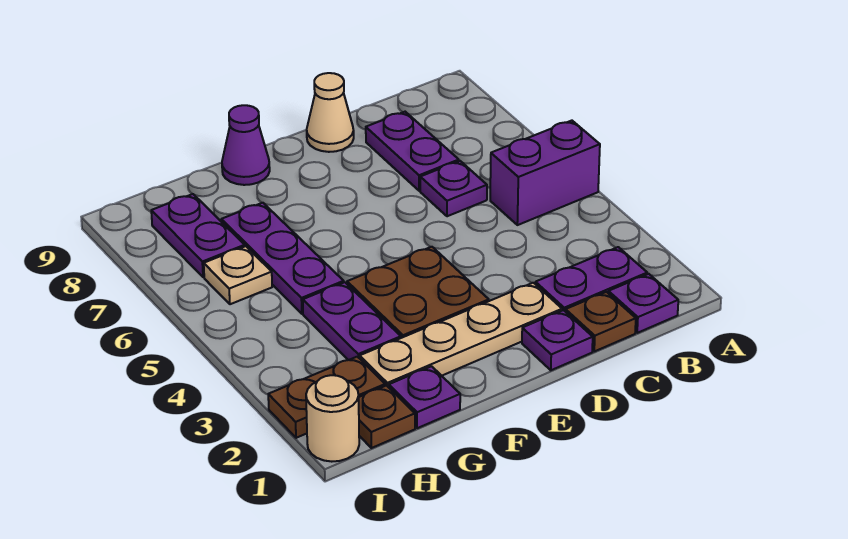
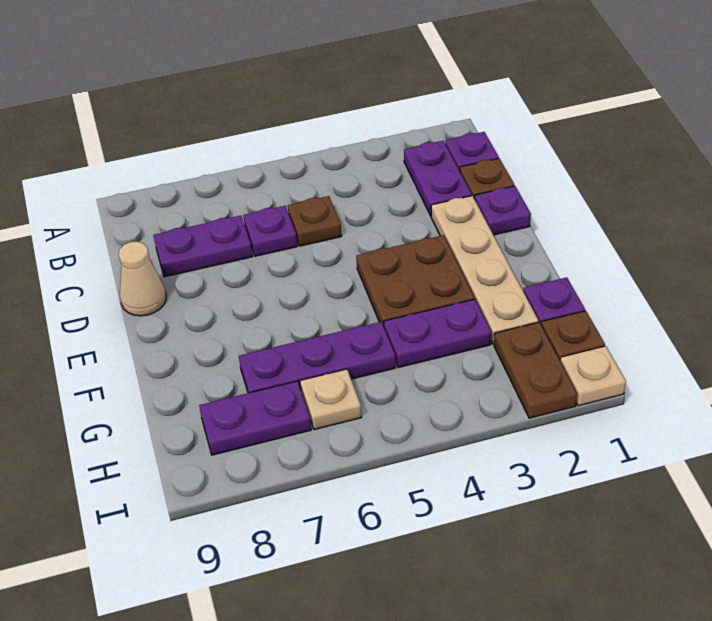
purple brick A5:B5 level 1 -> none
none -> brown plate C5 level 1
purple cone F9 level 1 -> none
tan round brick I1 level 1 -> tan plate I1 level 1

